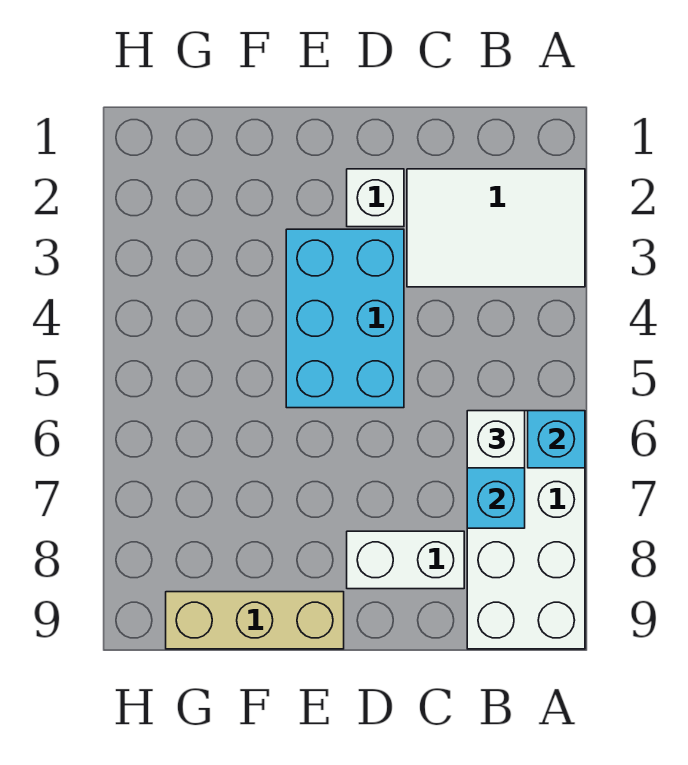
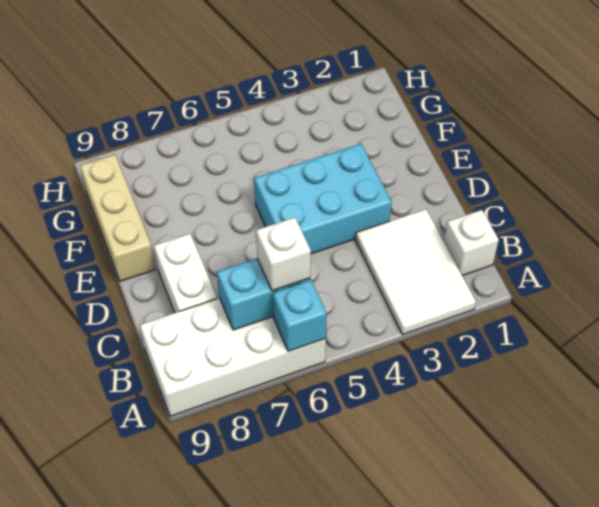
white brick D2 level 1 -> white brick B1 level 1

